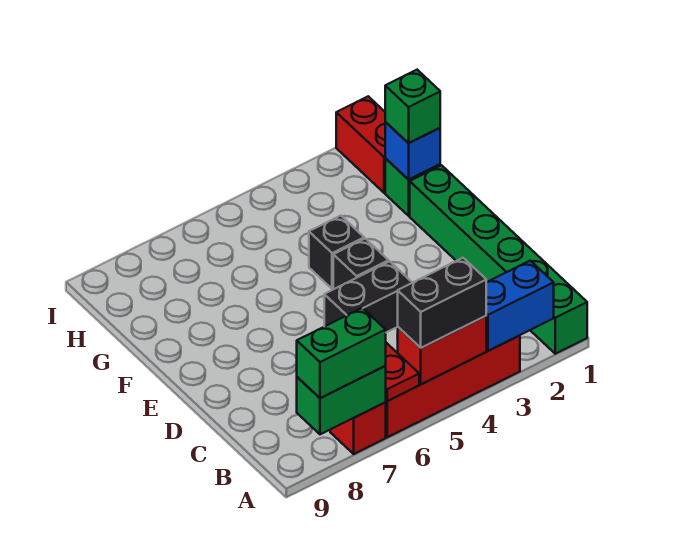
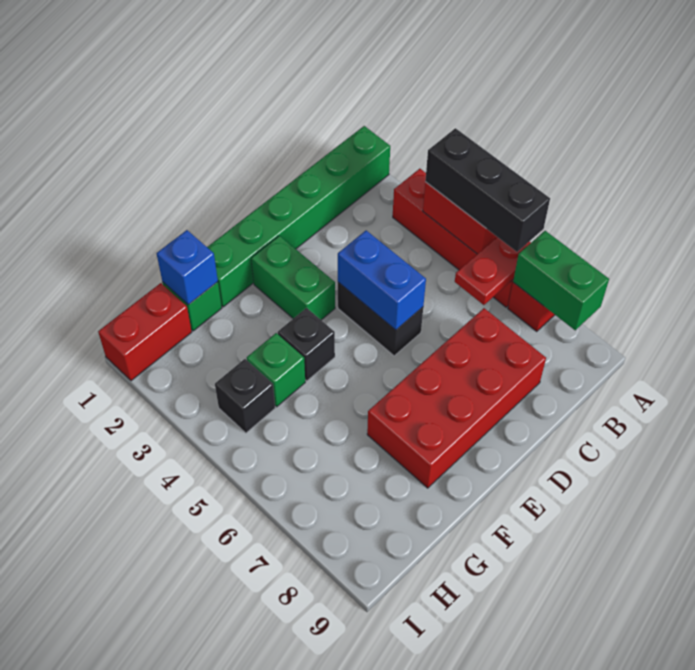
blue brick A2:A3 level 2 -> blue brick D4:D5 level 2
black brick A4:A5 level 3 -> black brick A4:A6 level 3
green brick A7:A8 level 3 -> green brick E2:E3 level 1
none -> red brick C7:F8 level 1
black brick E4 level 1 -> black brick H4 level 1
green brick G1 level 3 -> green brick G4 level 1

